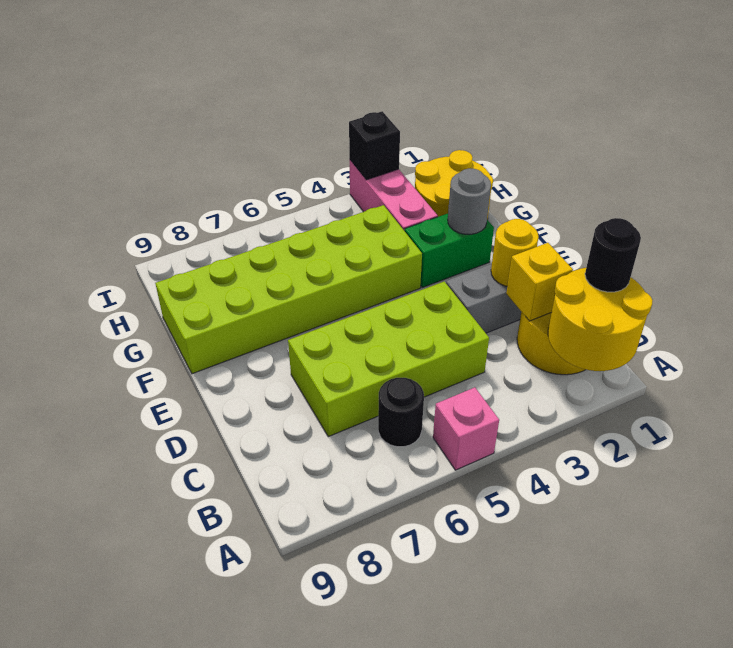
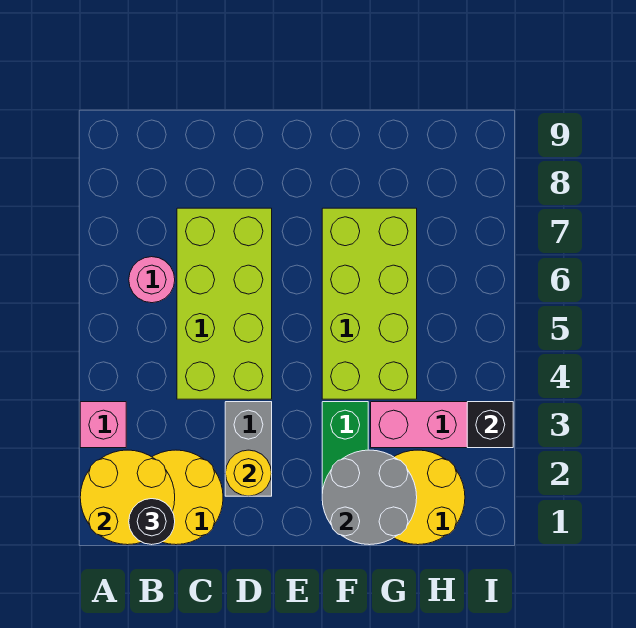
pink brick A5 level 1 -> pink brick A3 level 1
black round brick B6 level 1 -> pink round brick B6 level 1
yellow brick C2 level 2 -> none
grey round brick F2 level 2 -> grey round brick F1:G2 level 2
lime brick F4:G9 level 1 -> lime brick F4:G7 level 1

